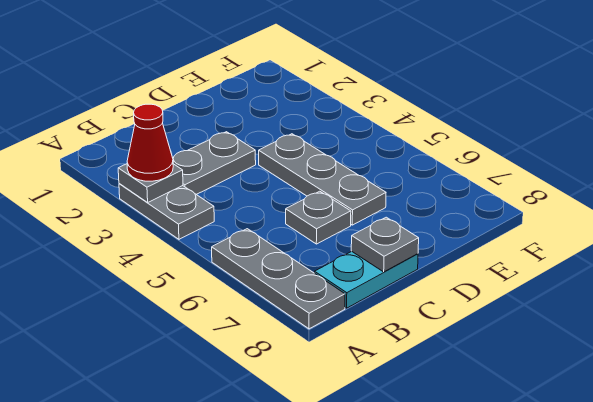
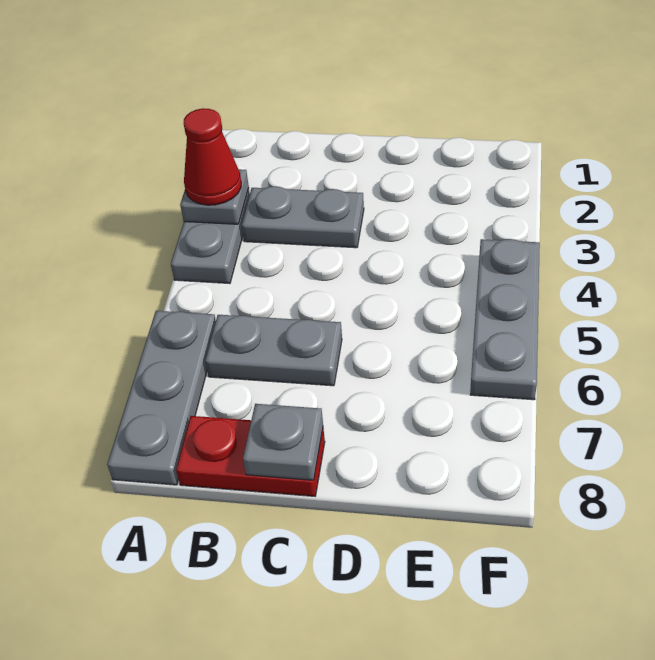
cyan plate B8:C8 level 1 -> red plate B8:C8 level 1
grey plate C6 level 1 -> grey plate B6:C6 level 1
grey plate D4:D6 level 1 -> grey plate F4:F6 level 1

